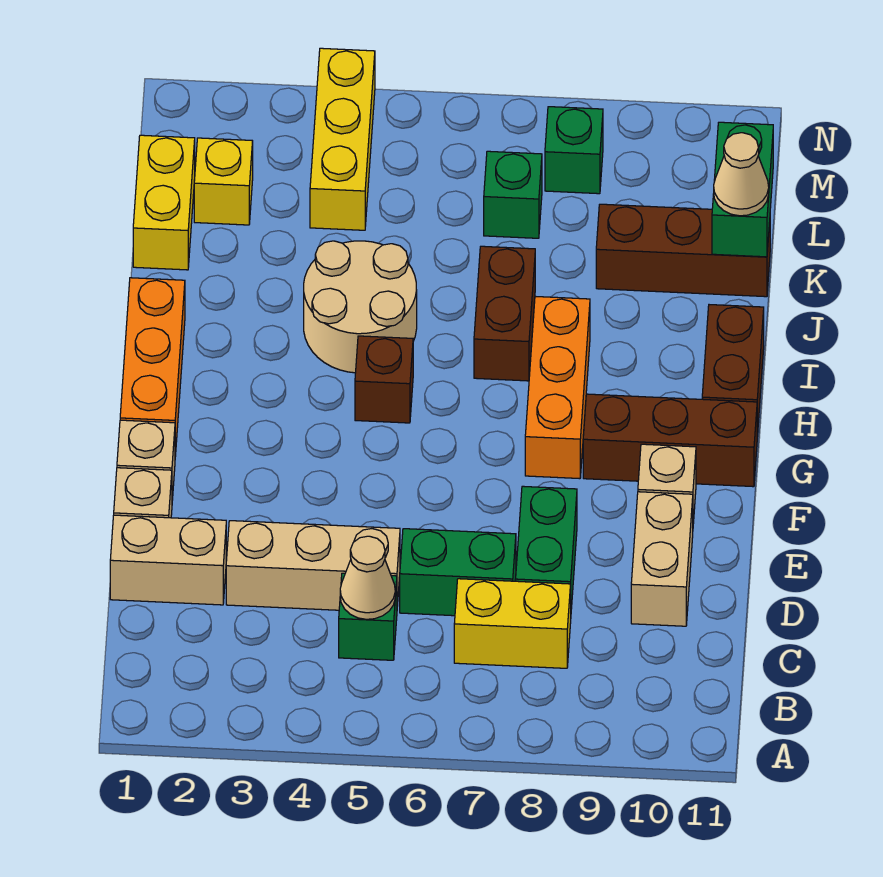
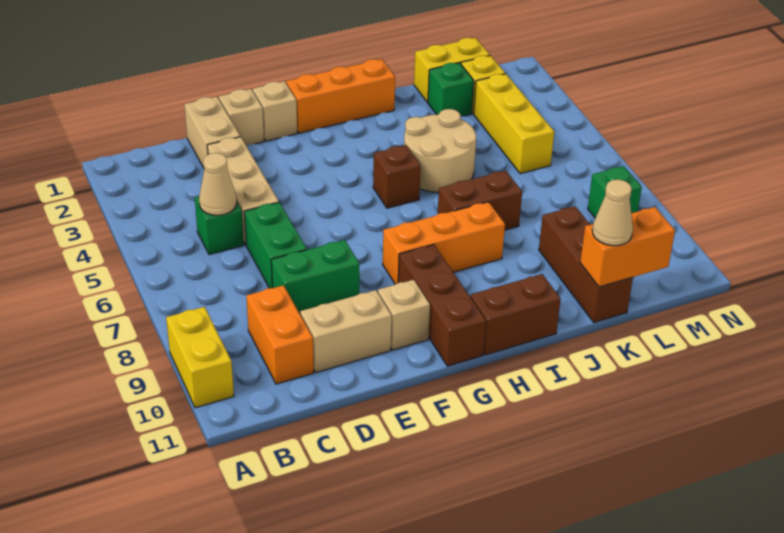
yellow brick C7:C8 level 1 -> yellow brick A9:A10 level 1
none -> orange brick C9:C10 level 1
green brick K11:L11 level 2 -> orange brick K11:L11 level 2
yellow brick L4:N4 level 1 -> yellow brick L3:L5 level 1
green brick L7 level 1 -> green brick K2 level 1

